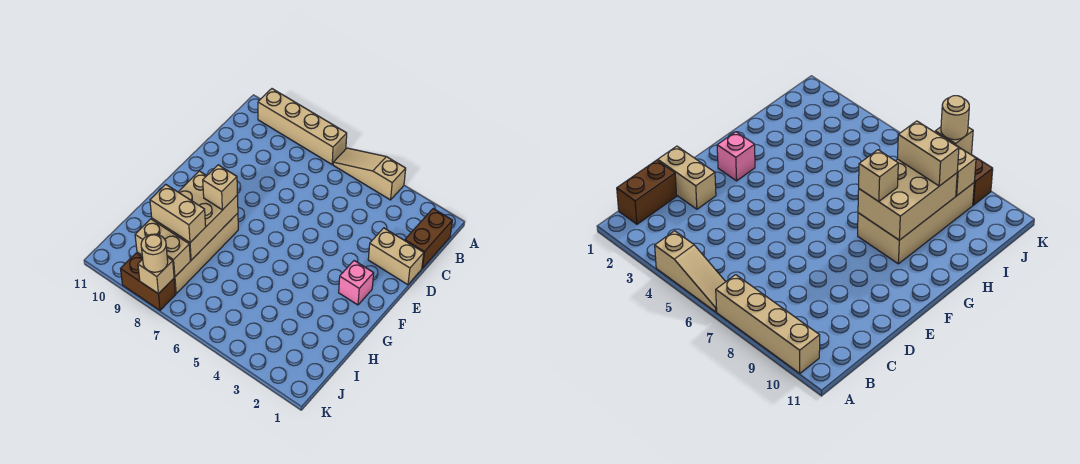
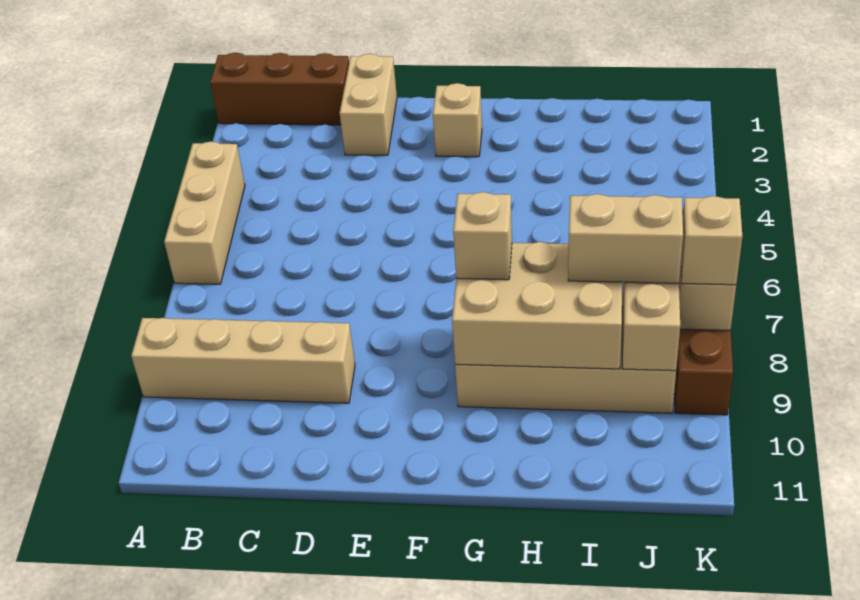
tan slope A4:A6 level 1 top 4 -> tan brick A4:A6 level 1
tan brick A7:A10 level 1 -> tan brick A9:D9 level 1
brown brick B1:C1 level 1 -> brown brick A1:C1 level 1
pink brick F2 level 1 -> tan brick F2 level 1
tan brick I8:I9 level 3 -> tan brick I8:J8 level 3
tan round brick K8 level 3 -> tan brick K8 level 3

